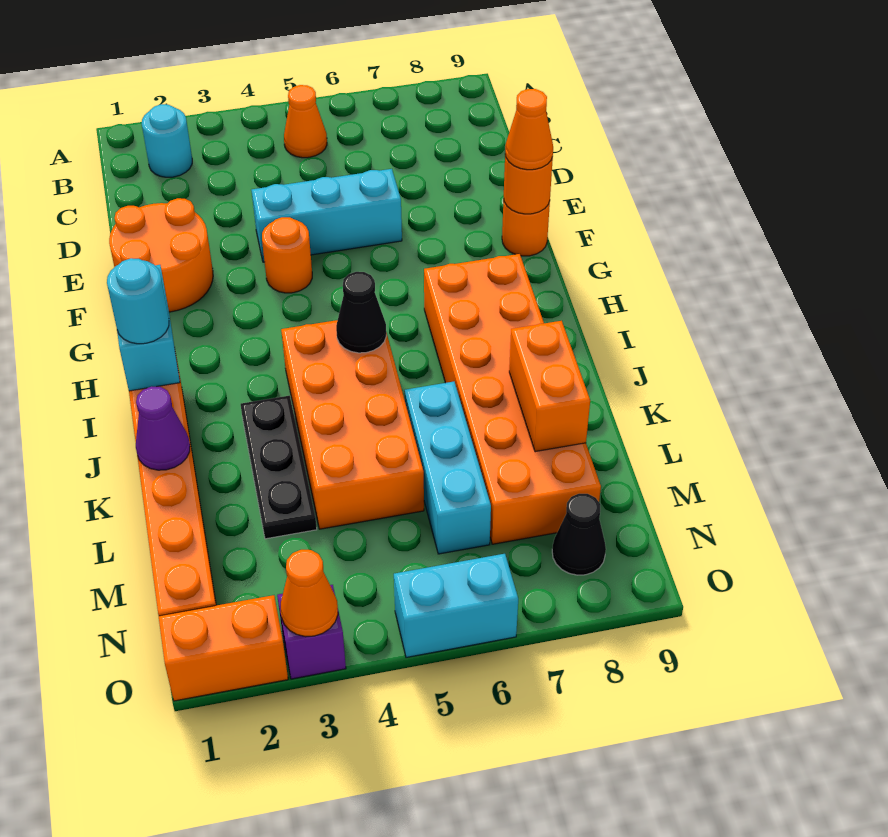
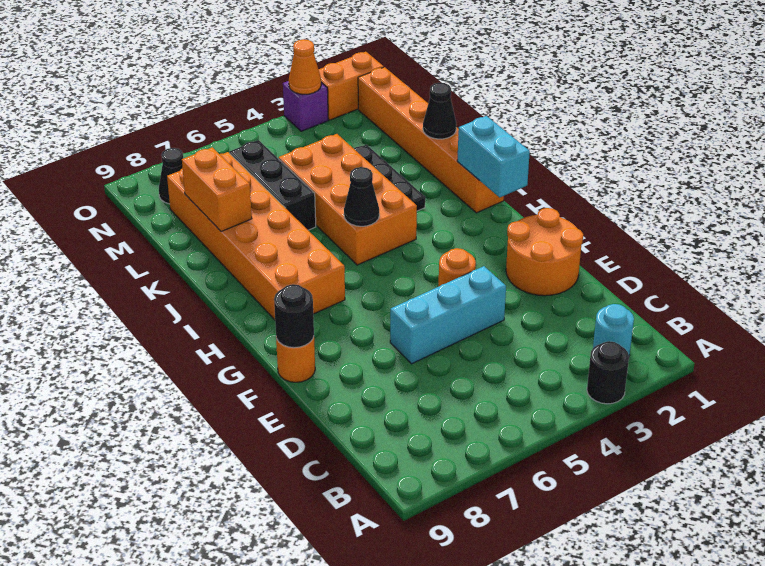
none -> black round brick A3 level 1
orange cone B5 level 1 -> none
orange round brick F9 level 2 -> black round brick F9 level 2
orange cone F9 level 3 -> none
cyan round brick I1 level 3 -> none
purple cone K1 level 2 -> black cone K1 level 2
cyan brick K6:M6 level 1 -> black brick K6:M6 level 1
cyan brick O5:O6 level 1 -> none

